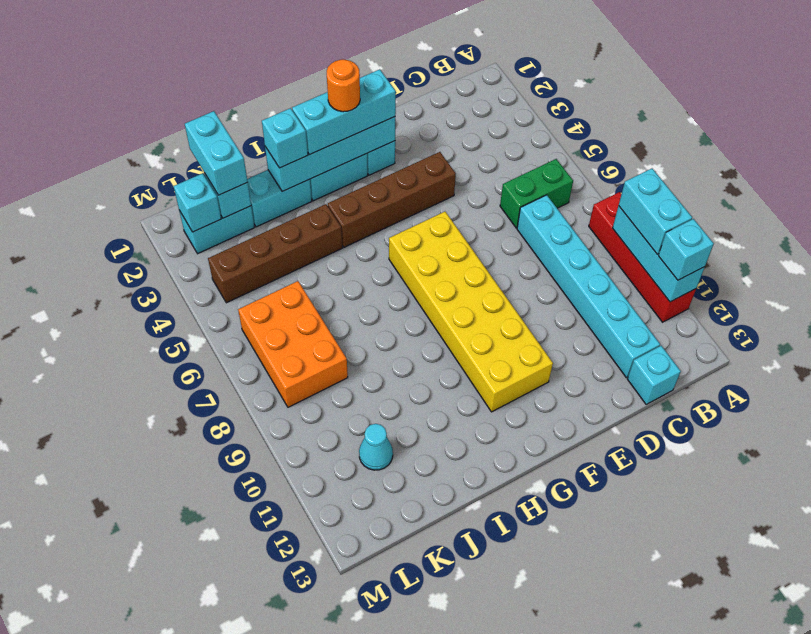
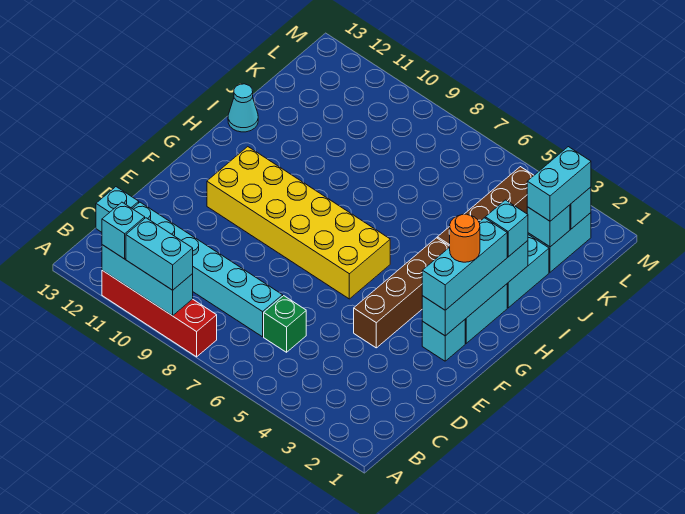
green brick B6:C6 level 1 -> green brick C6 level 1
cyan brick K1:K2 level 3 -> cyan brick K2:L2 level 3
orange brick K6:L8 level 1 -> none
cyan cone K11 level 1 -> cyan cone I13 level 1

